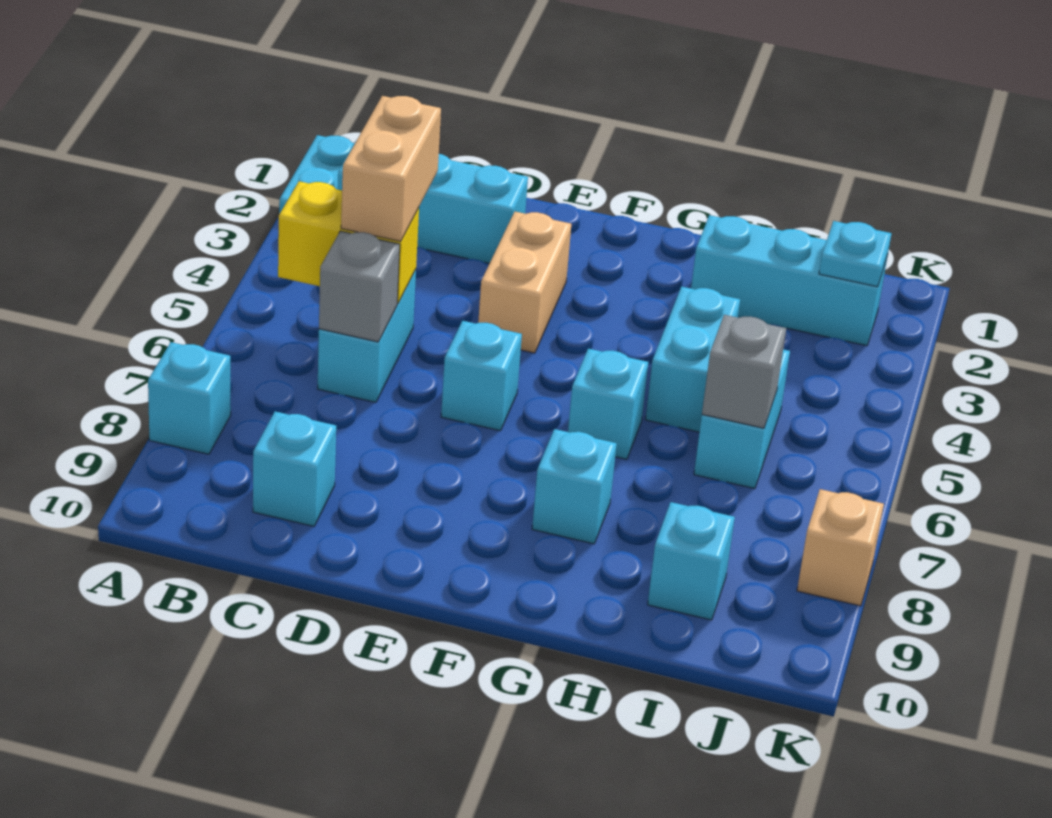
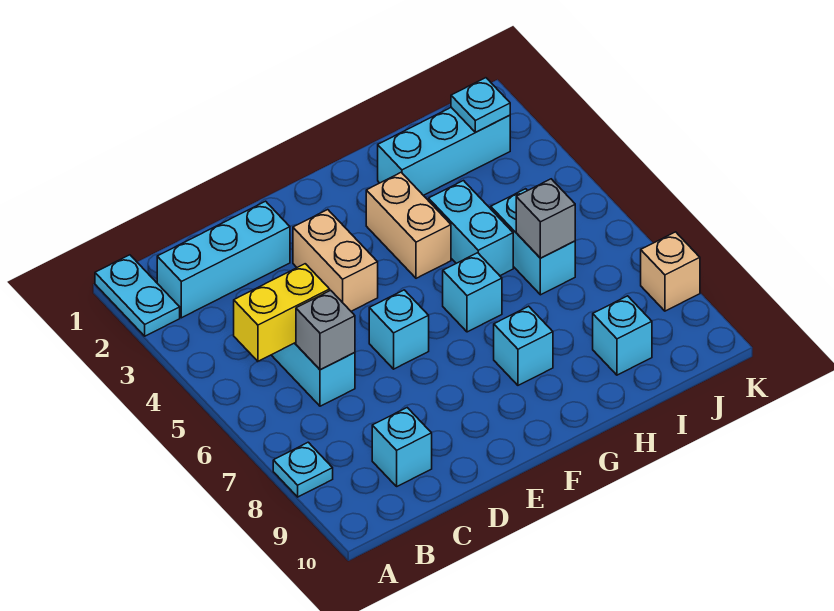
cyan brick A8 level 1 -> cyan plate A8 level 1
tan brick C4:C5 level 3 -> tan brick G3:G4 level 1

